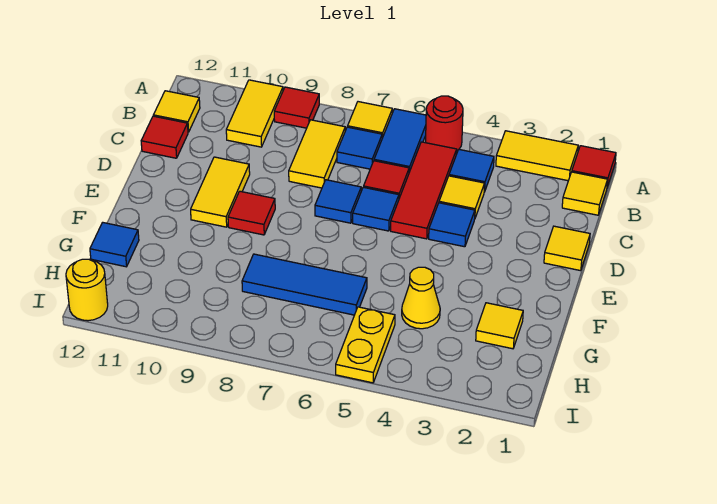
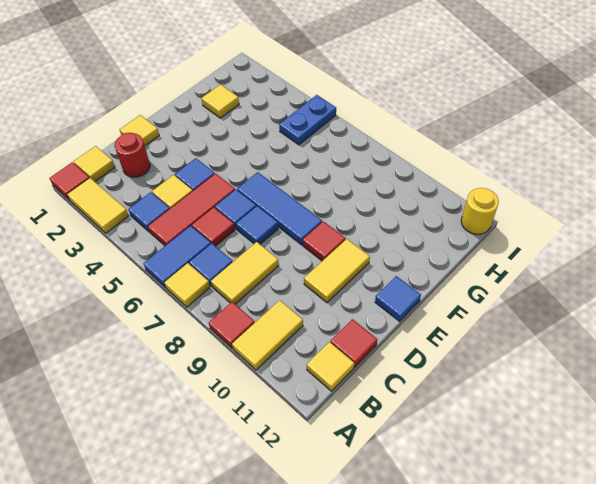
red round brick A5 level 1 -> red round brick C2 level 1
yellow cone G4 level 1 -> none
blue tile G6:G8 level 1 -> blue tile E6:E8 level 1
blue tile G12 level 1 -> blue tile E12 level 1
yellow plate H5:I5 level 1 -> blue plate H5:I5 level 1

